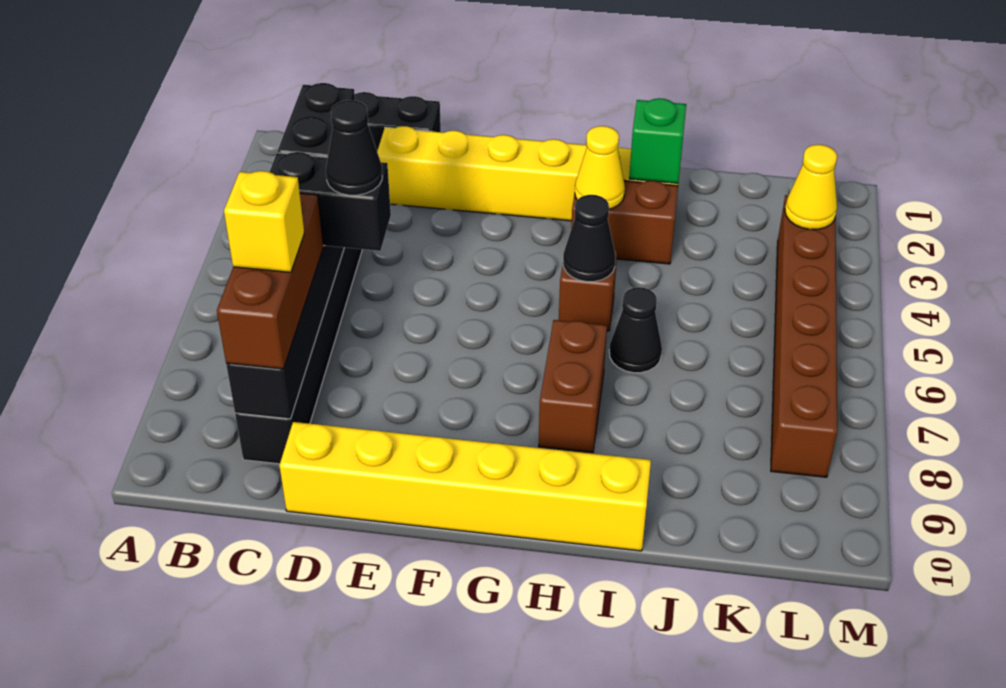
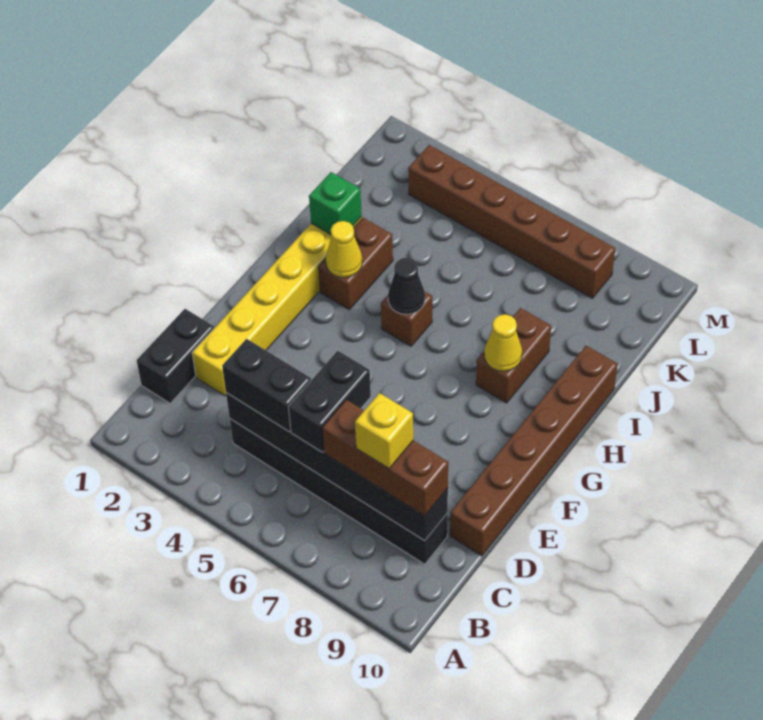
black cone D6 level 4 -> none
yellow brick D10:I10 level 1 -> brown brick D10:I10 level 1
brown brick H7:H8 level 1 -> brown brick H8:I8 level 1
black cone I6 level 1 -> none
yellow cone L3 level 2 -> yellow cone H8 level 2

